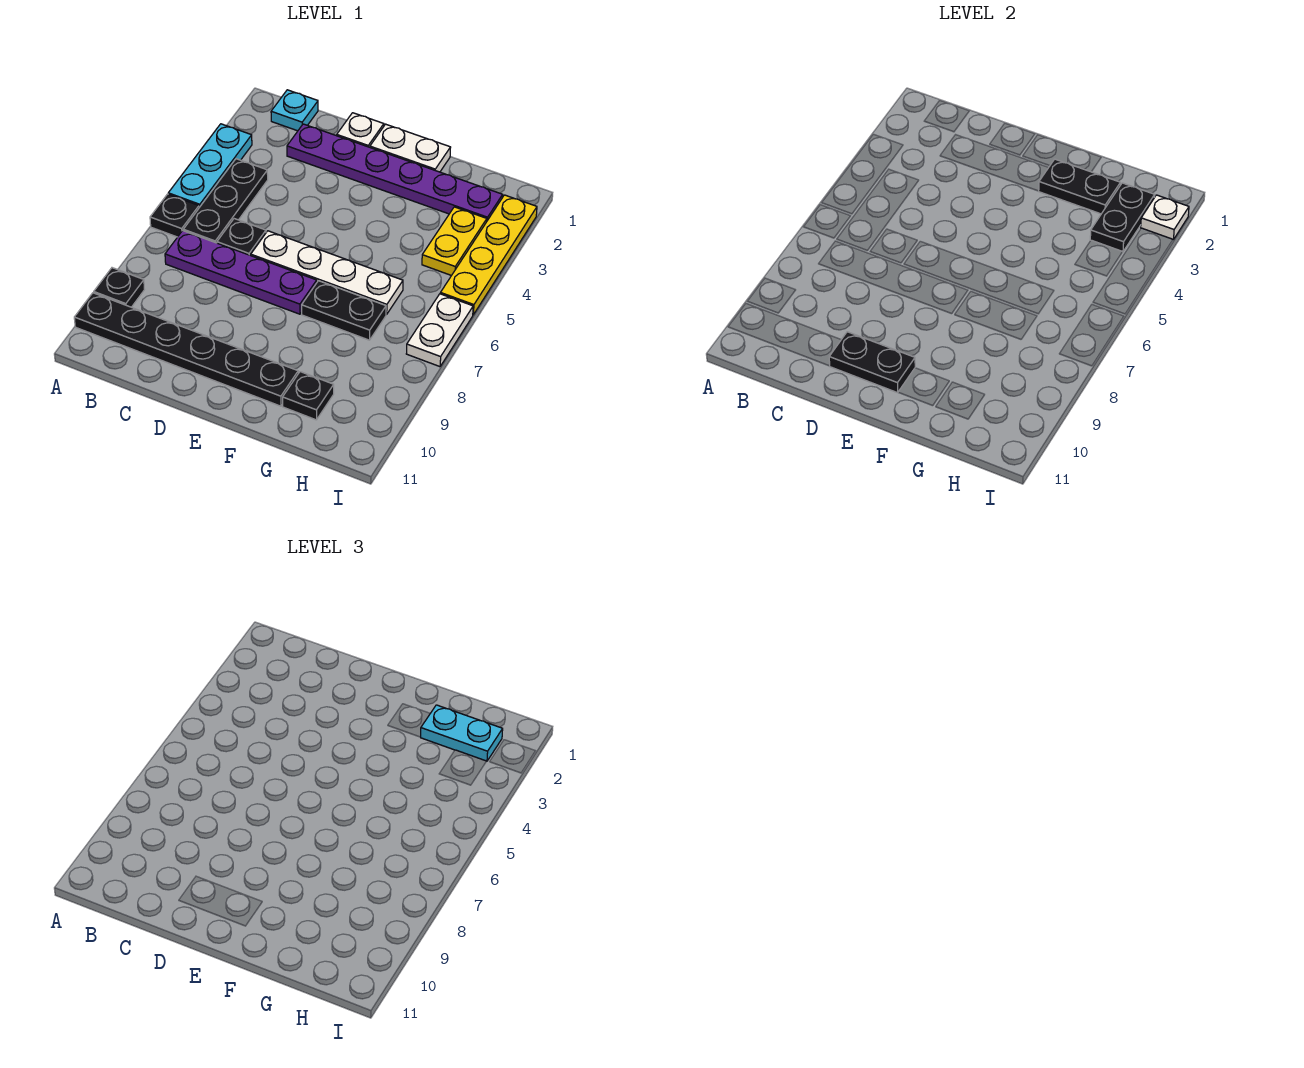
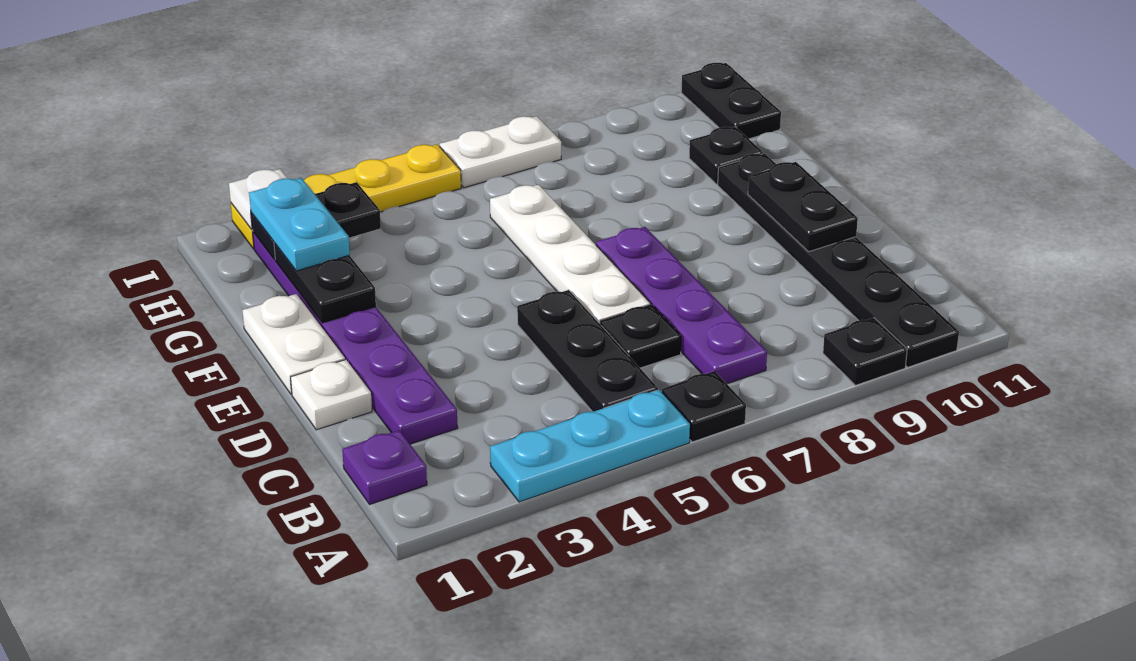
cyan plate B1 level 1 -> purple plate B1 level 1
black plate B4:B6 level 1 -> black plate B5:D5 level 1
black plate F7:G7 level 1 -> black plate H11:I11 level 1
yellow plate H3:H4 level 1 -> none

